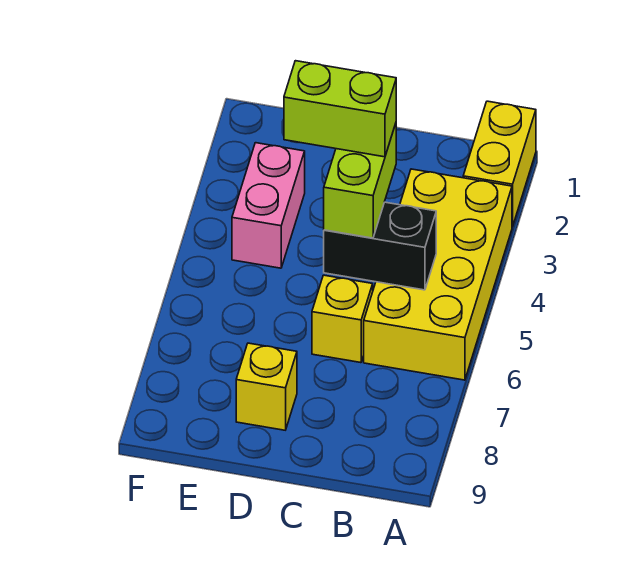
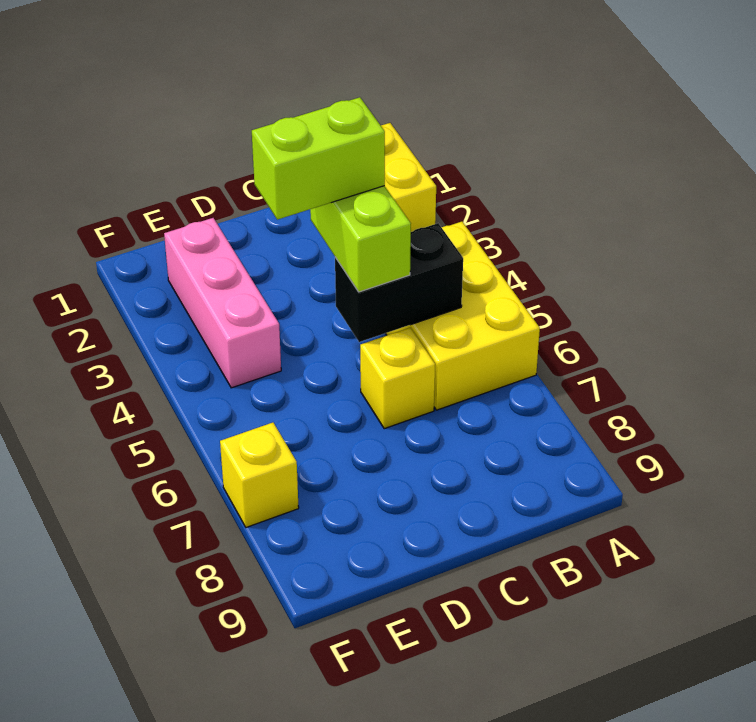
yellow brick A3:B6 level 1 -> yellow brick A4:B6 level 1
yellow brick D8 level 1 -> yellow brick F7 level 1
pink brick E3:E4 level 1 -> pink brick E2:E4 level 1

